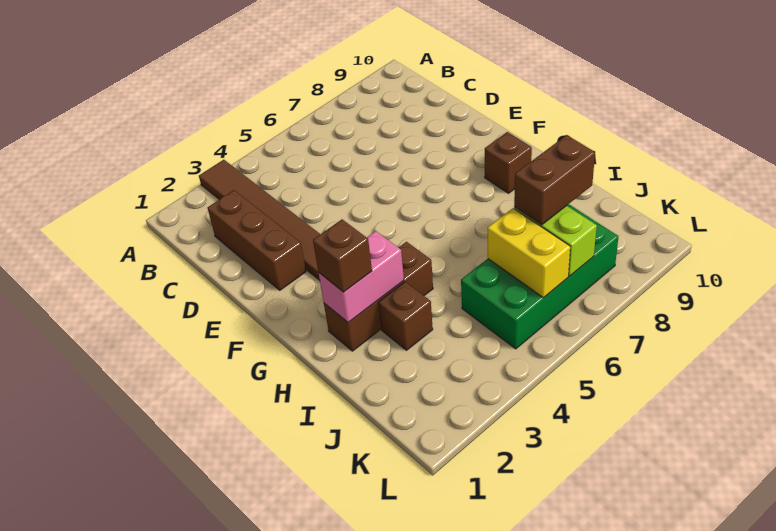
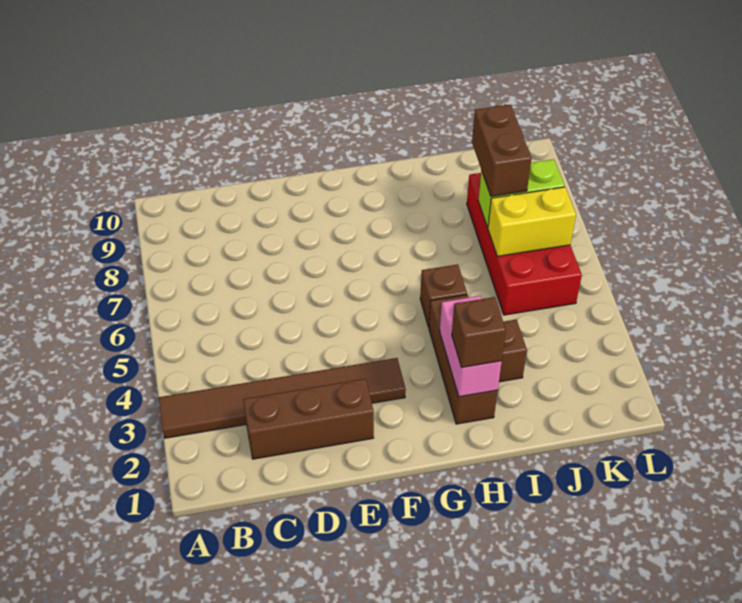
brown brick G9 level 1 -> brown brick H5 level 1
green brick J5:K8 level 1 -> red brick J5:K8 level 1

